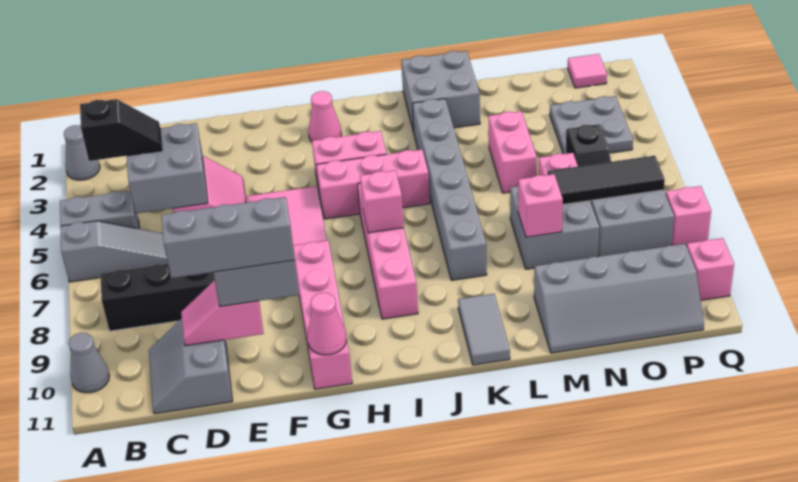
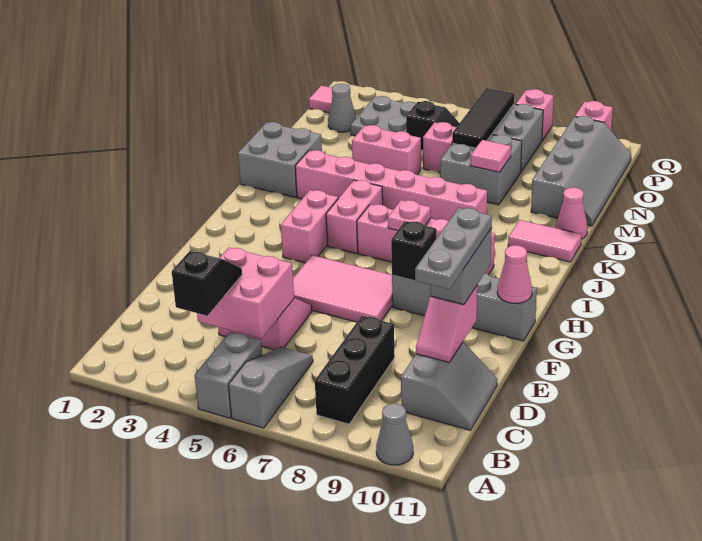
grey cone A2 level 1 -> grey cone O2 level 1
grey brick C4:D5 level 2 -> pink brick C4:D5 level 2
grey slope C10:D11 level 1 top D -> grey slope C10:D11 level 1 top 10
grey brick D10:F10 level 4 -> grey plate D10:F10 level 4
pink brick G8:G11 level 1 -> grey brick G8:G11 level 1
none -> black brick G8 level 2
pink cone H2 level 1 -> pink cone L11 level 1
pink brick H5:J5 level 1 -> pink brick I5:J5 level 1
pink brick I7 level 2 -> pink plate I7 level 2
grey brick K3:K8 level 1 -> pink brick K3:K8 level 1
grey tile K10:K11 level 1 -> pink tile K10:K11 level 1
pink brick M8 level 2 -> pink tile M8 level 2

